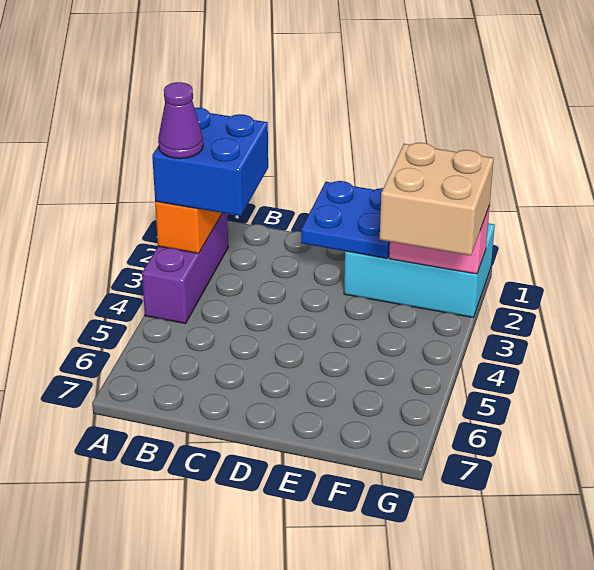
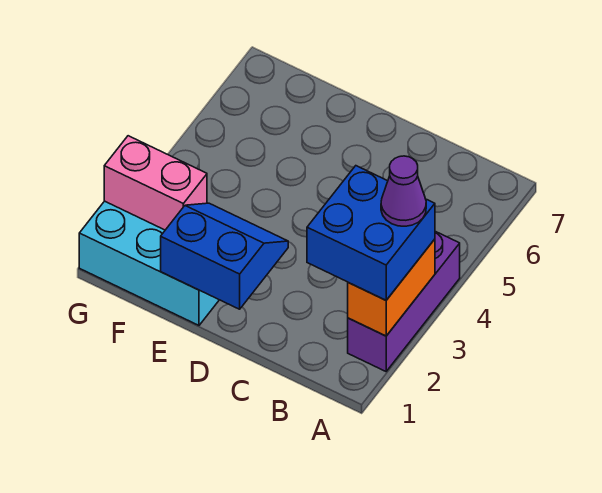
blue plate D1:E2 level 2 -> blue slope D1:E2 level 2 top 1
tan brick F2:G3 level 3 -> none

